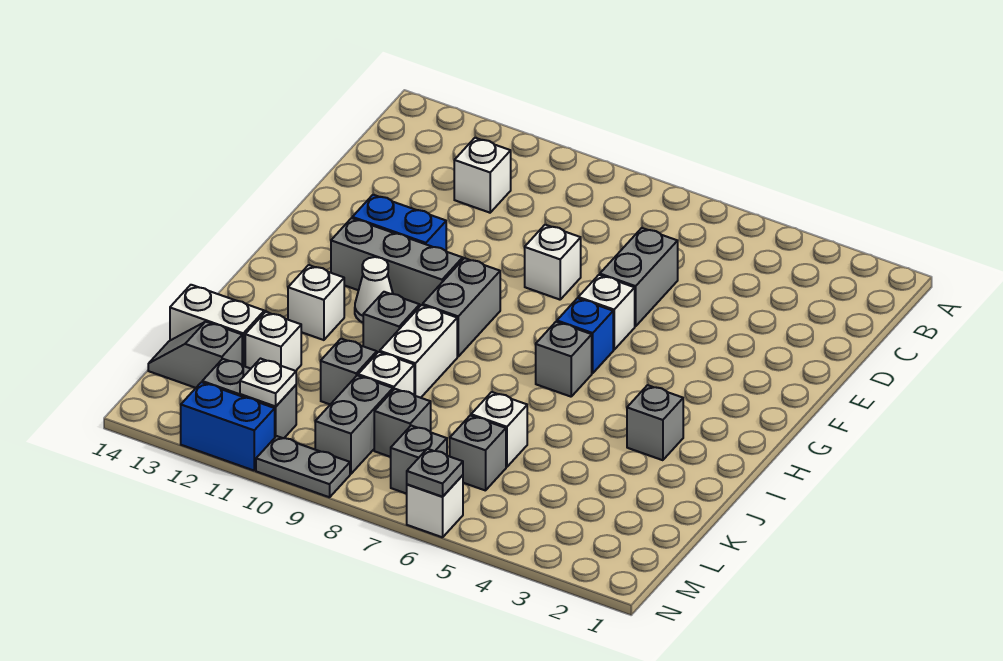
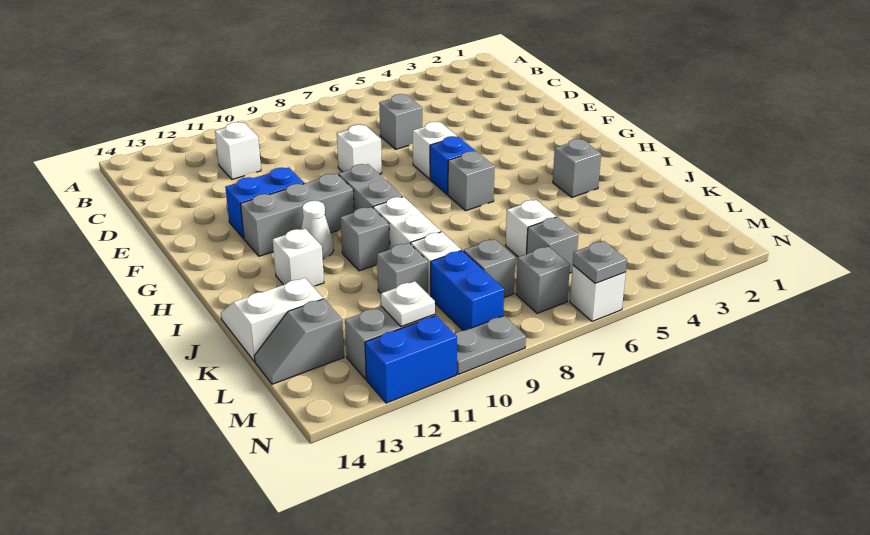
grey brick D6:E6 level 1 -> grey brick D6 level 1
white brick K12 level 1 -> none
grey brick L9:M9 level 1 -> blue brick L9:M9 level 1

